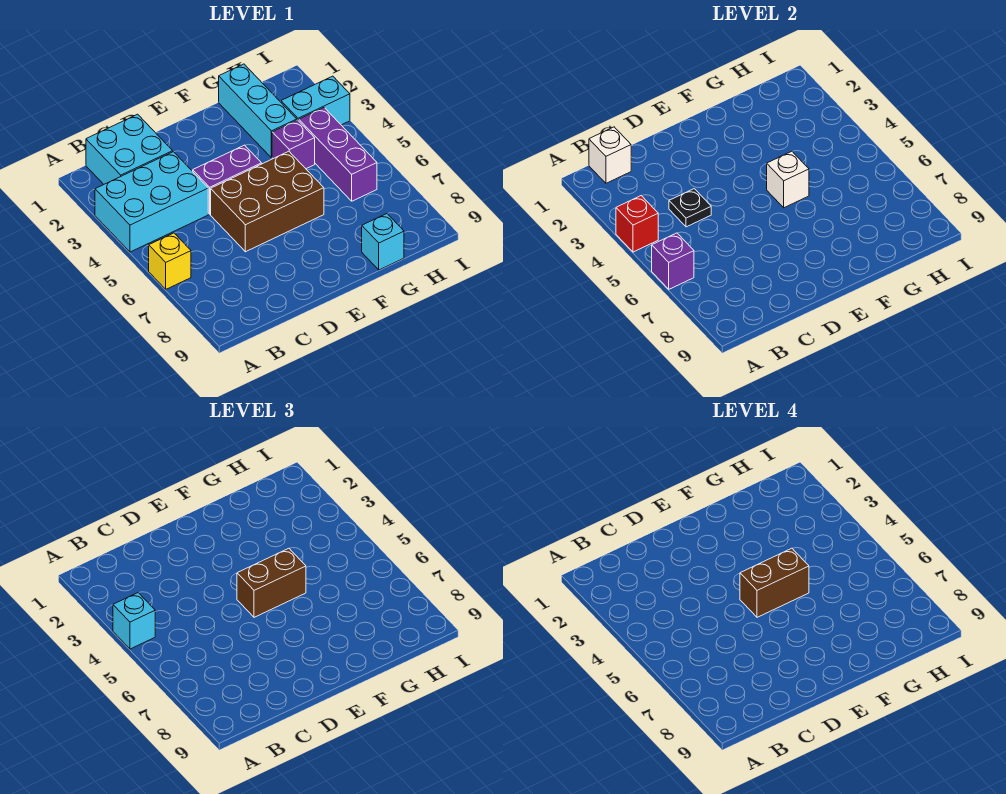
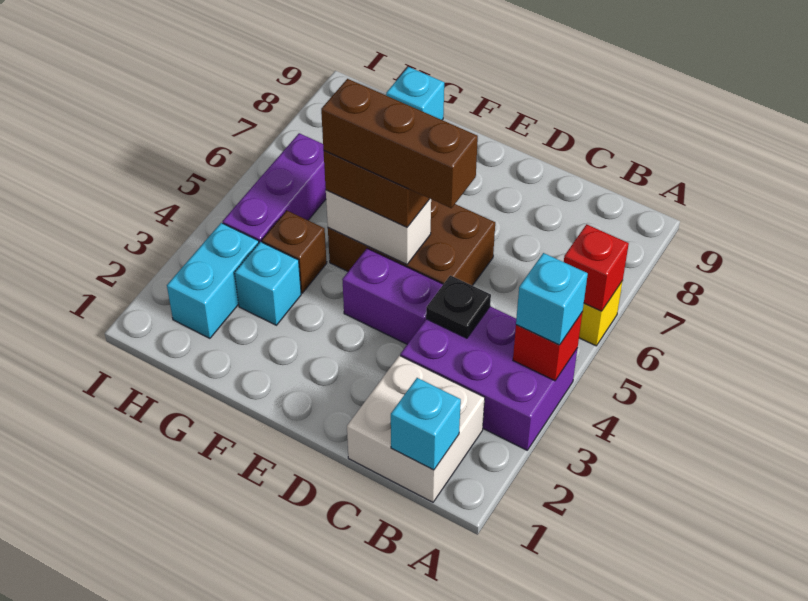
cyan brick A3:C4 level 1 -> purple brick A3:C4 level 1
purple brick A6 level 2 -> red brick A6 level 2
cyan brick B1:C2 level 1 -> white brick B1:C2 level 1
white brick B1 level 2 -> cyan brick B1 level 2
brown brick E5:F5 level 4 -> brown brick D5:F5 level 4
white brick F5 level 2 -> white brick E5:F5 level 2
cyan brick G1:G3 level 1 -> cyan brick G3 level 1
purple brick G4 level 1 -> brown brick G4 level 1
cyan brick H3:I3 level 1 -> cyan brick H2:H3 level 1

